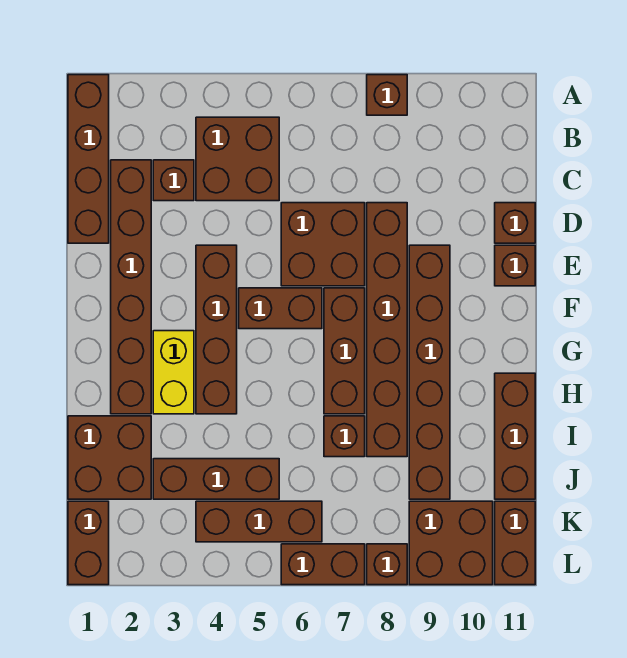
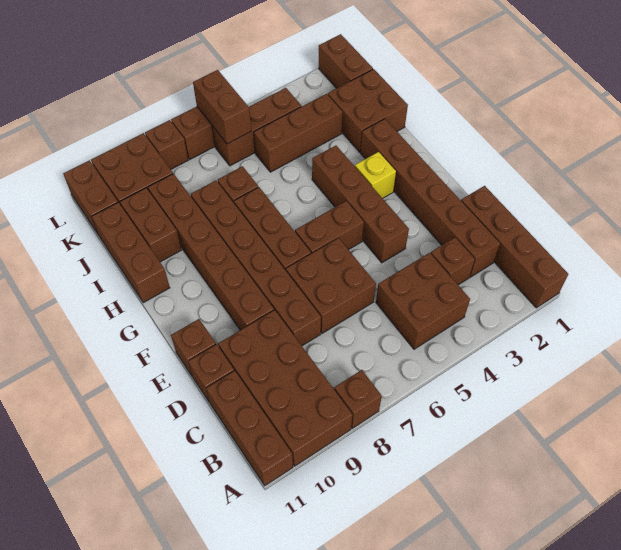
none -> brown brick A9:D10 level 1
none -> brown brick A11:C11 level 1
yellow brick G3:H3 level 1 -> yellow brick G3 level 1
none -> brown brick I10:J10 level 1
none -> brown brick K6:L6 level 2

